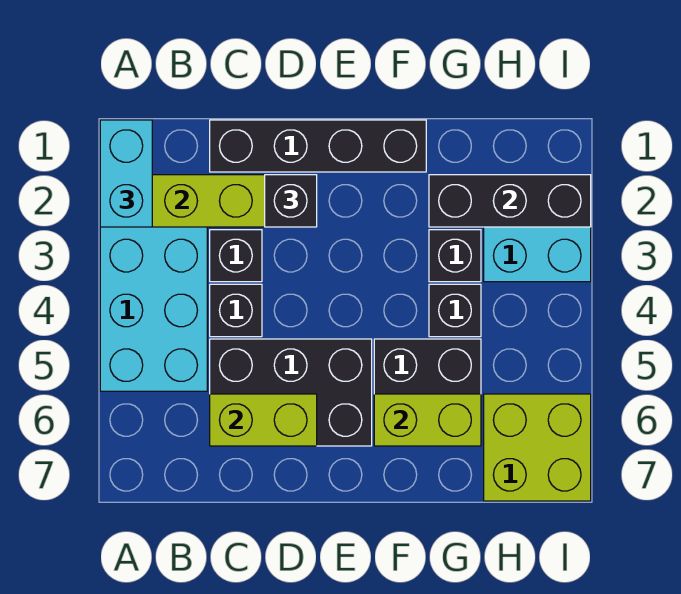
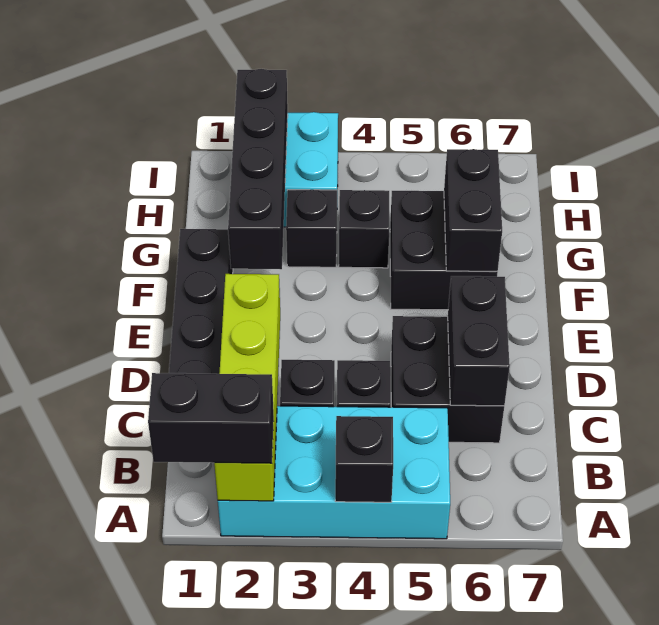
cyan brick A1:A2 level 3 -> black brick A1:A2 level 3
black brick C5:E6 level 1 -> black brick C5:D6 level 1
lime brick C6:D6 level 2 -> black brick C6:D6 level 2
black brick D2 level 3 -> black brick A4 level 2
lime brick F6:G6 level 2 -> black brick F6:G6 level 2
black brick G2:I2 level 2 -> black brick F2:I2 level 2
lime brick H6:I7 level 1 -> none

